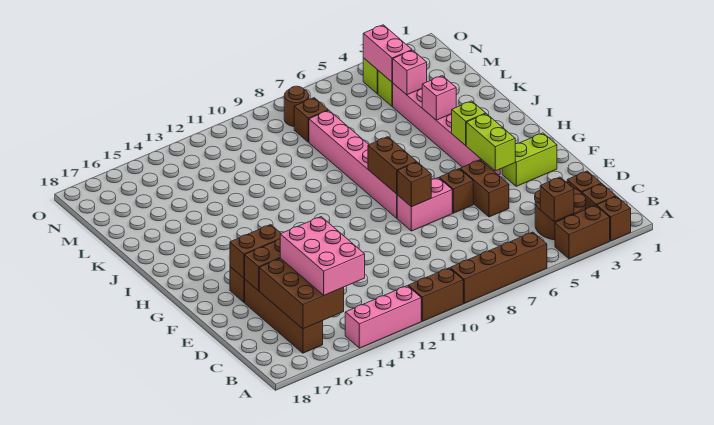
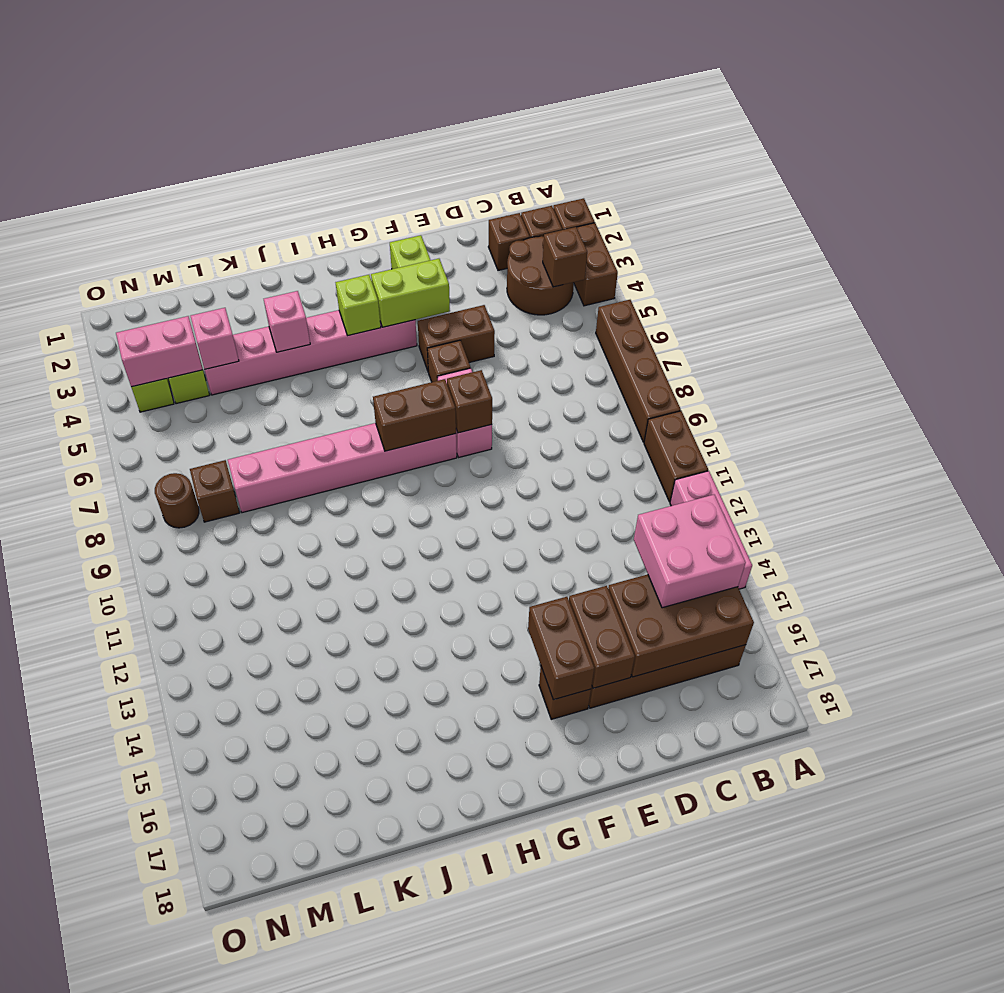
pink brick B14:D15 level 3 -> pink brick B14:C15 level 3

